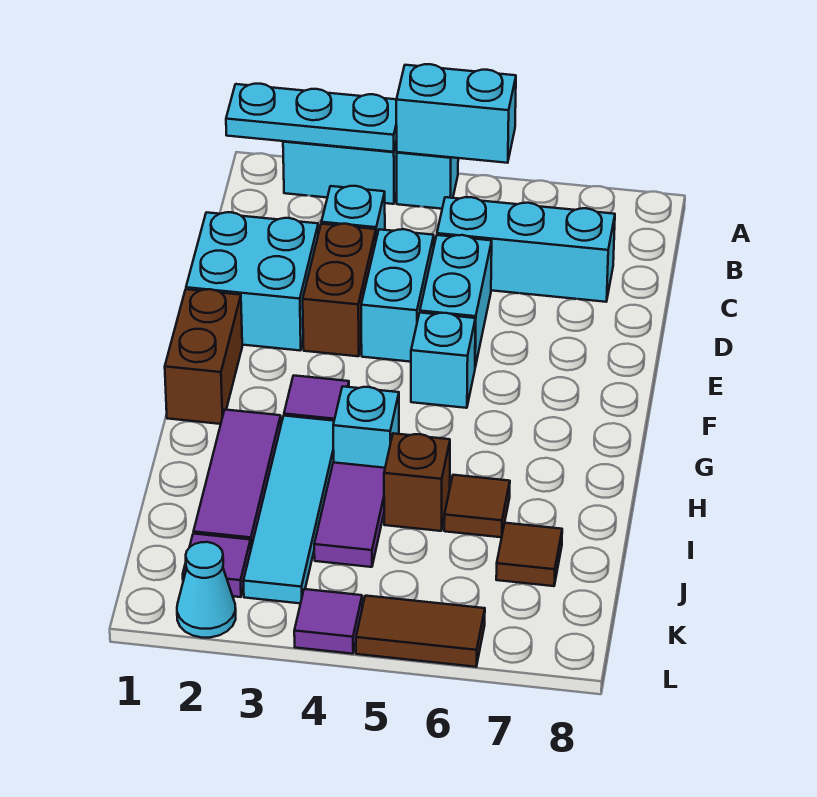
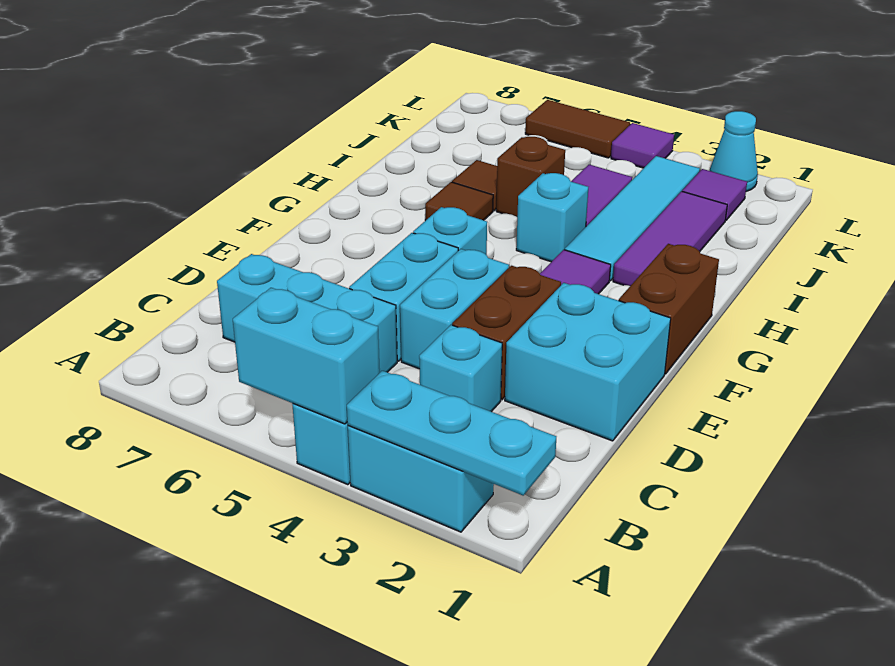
brown tile J7 level 1 -> brown tile H6 level 1

